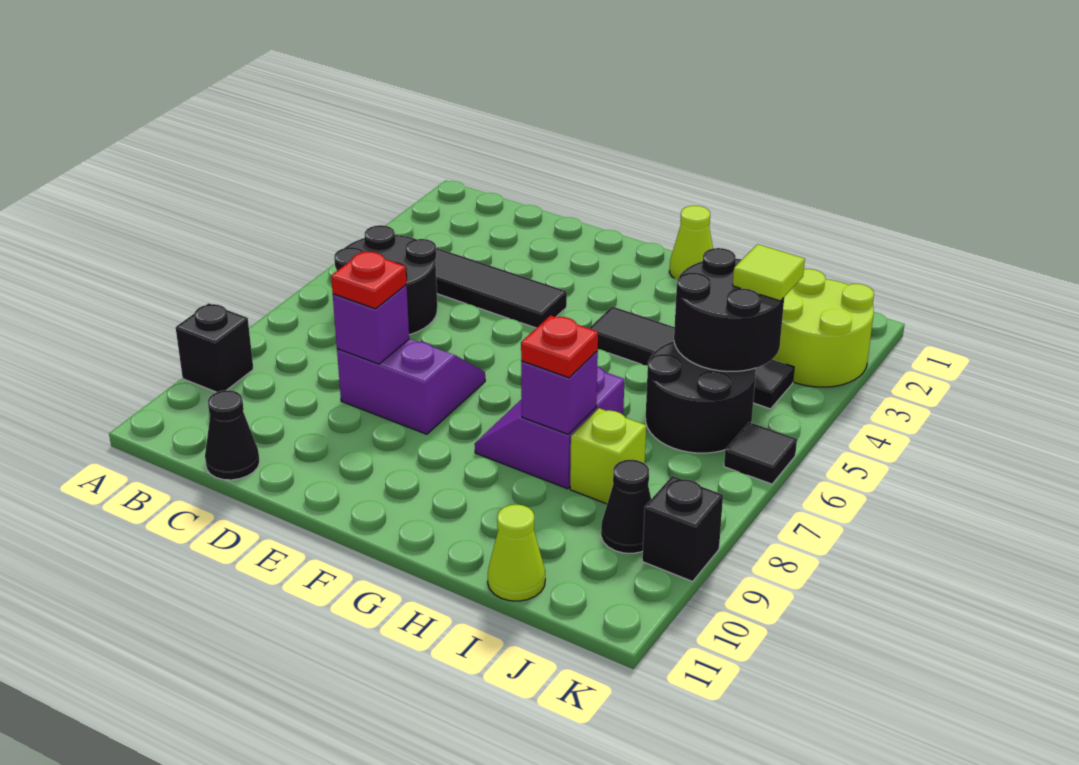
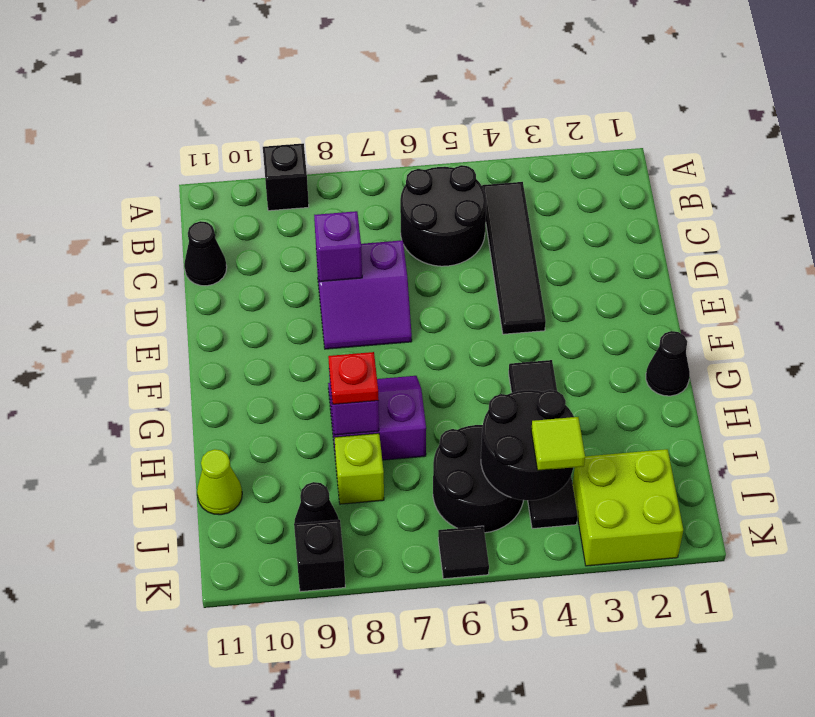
purple slope D7:E8 level 1 top 8 -> purple slope D7:E8 level 1 top D
red plate D8 level 3 -> none
lime cone G1 level 1 -> black cone G1 level 1
lime round brick J2:K3 level 1 -> lime brick J2:K3 level 1

